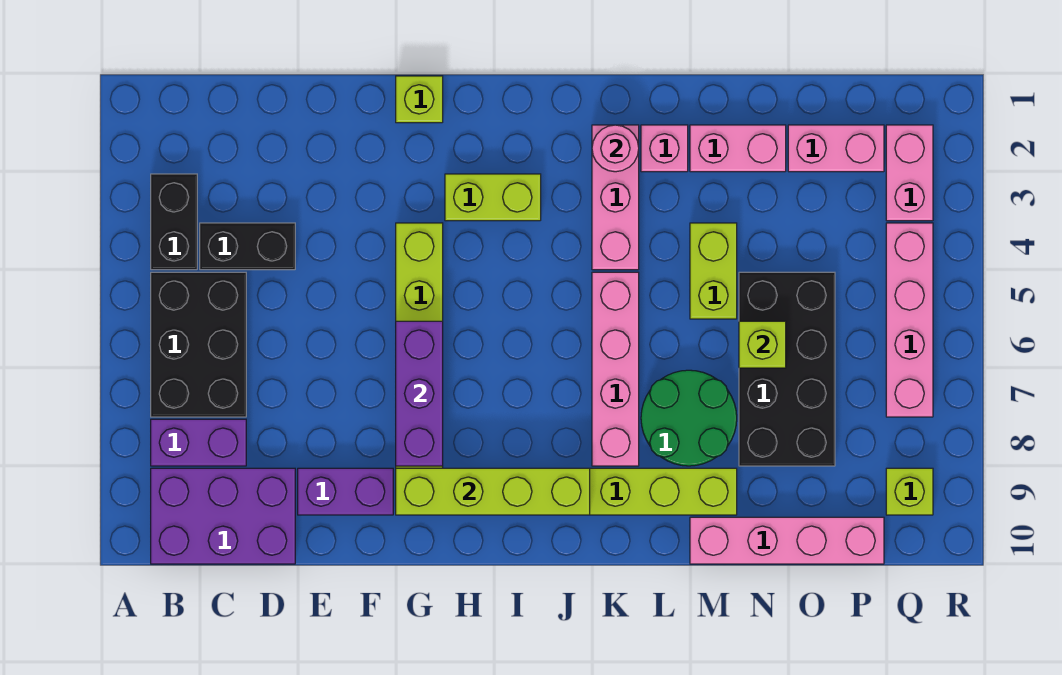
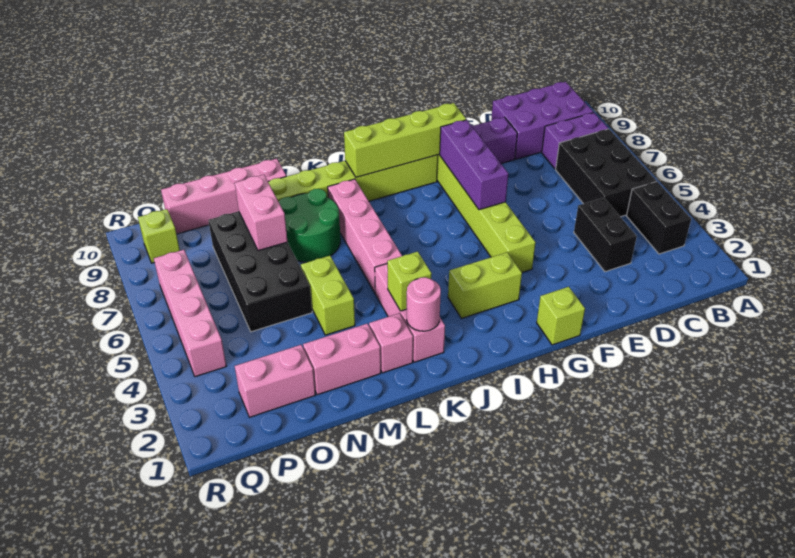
black brick C4:D4 level 1 -> black brick D3:D4 level 1
lime brick N6 level 2 -> lime brick K3 level 2
pink brick Q2:Q3 level 1 -> pink brick N7:N8 level 2

